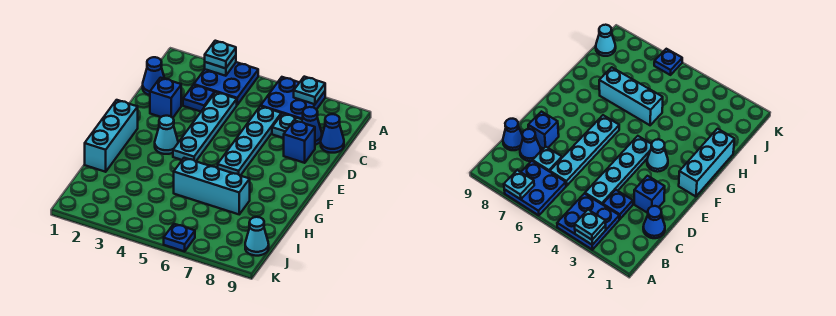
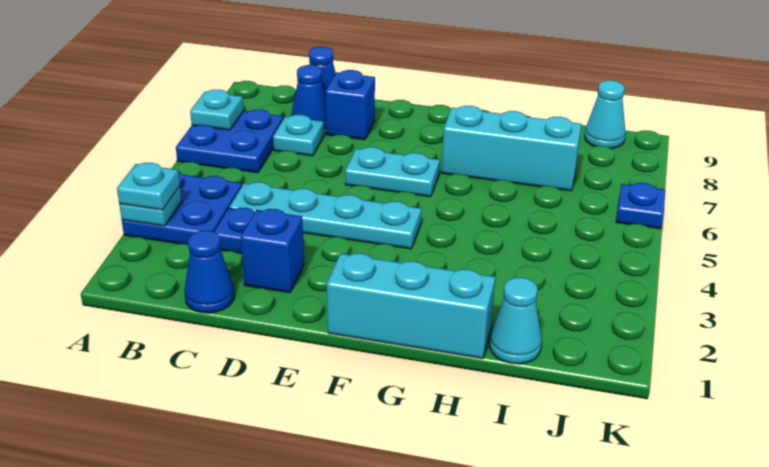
cyan plate C6:F6 level 1 -> cyan plate E6:F6 level 1
cyan cone F3 level 1 -> cyan cone I1 level 1
cyan brick H5:H7 level 1 -> cyan brick G7:I7 level 1

